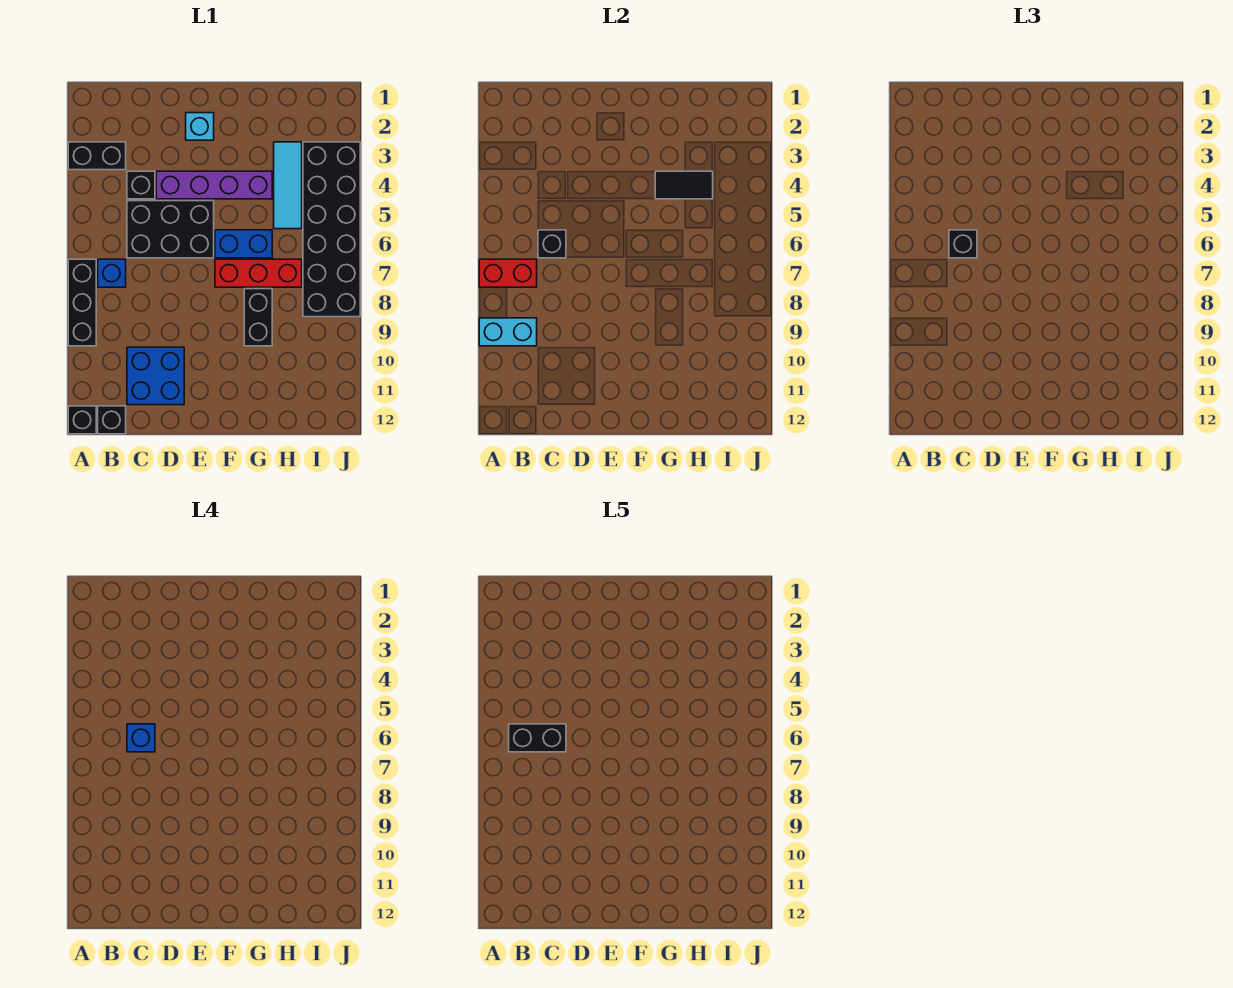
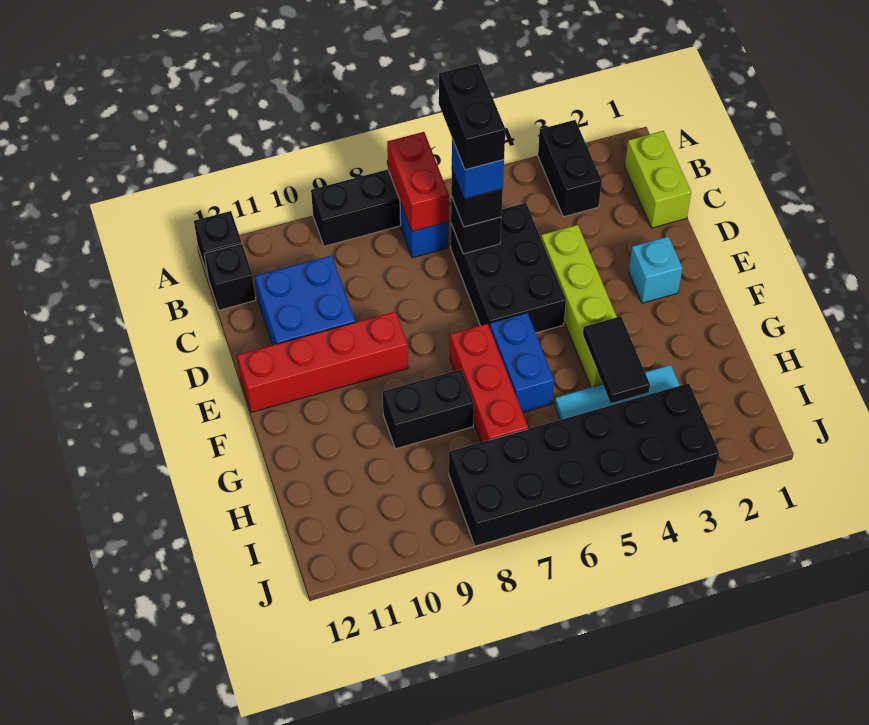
cyan brick A9:B9 level 2 -> none
none -> lime brick B1:C1 level 1
black brick C4 level 1 -> none
purple brick D4:G4 level 1 -> lime brick D4:G4 level 1
none -> red brick E9:E12 level 1

